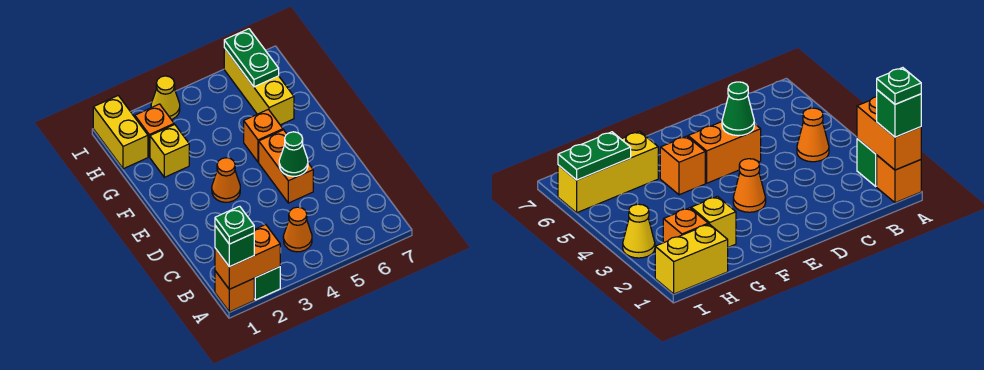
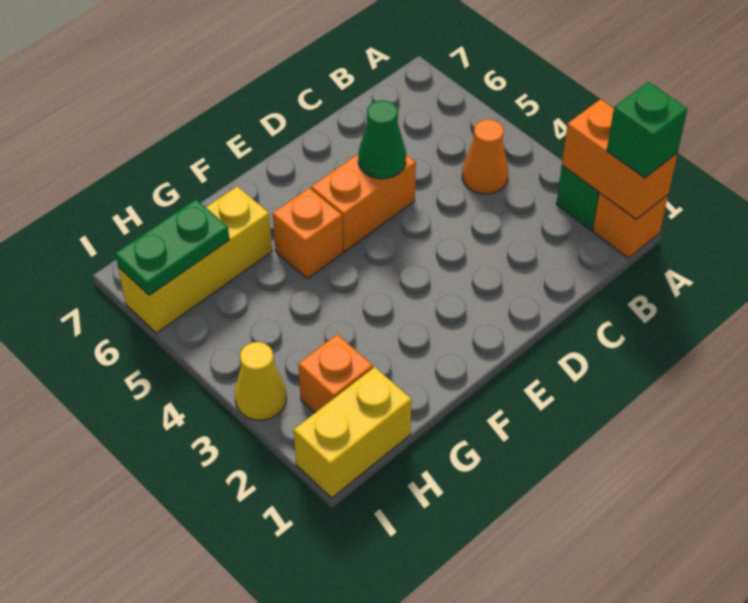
green plate A1 level 4 -> none
orange cone E3 level 1 -> none
yellow brick G2 level 1 -> none

